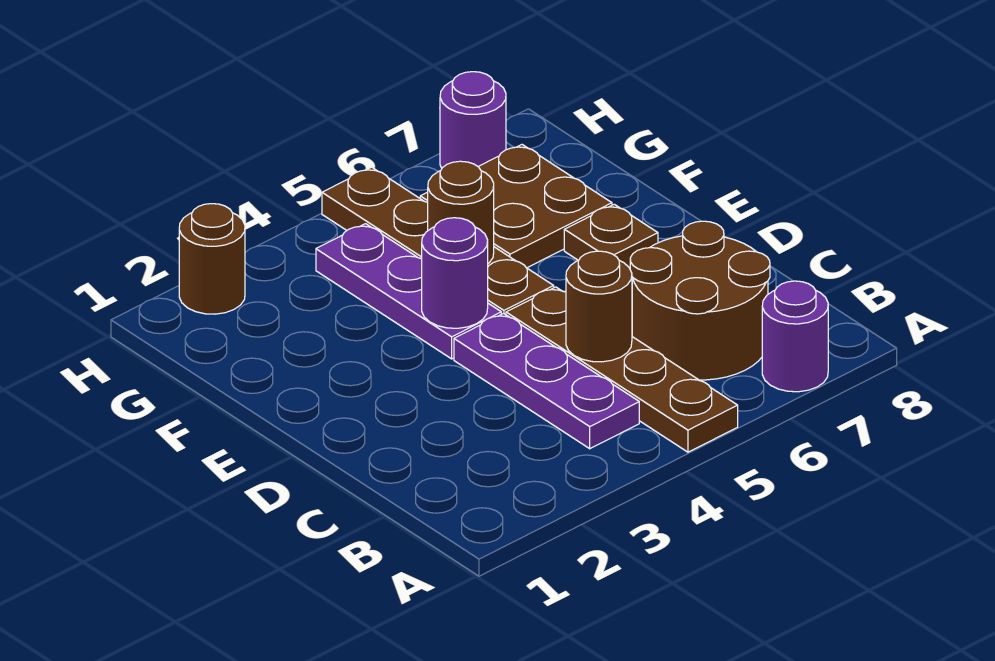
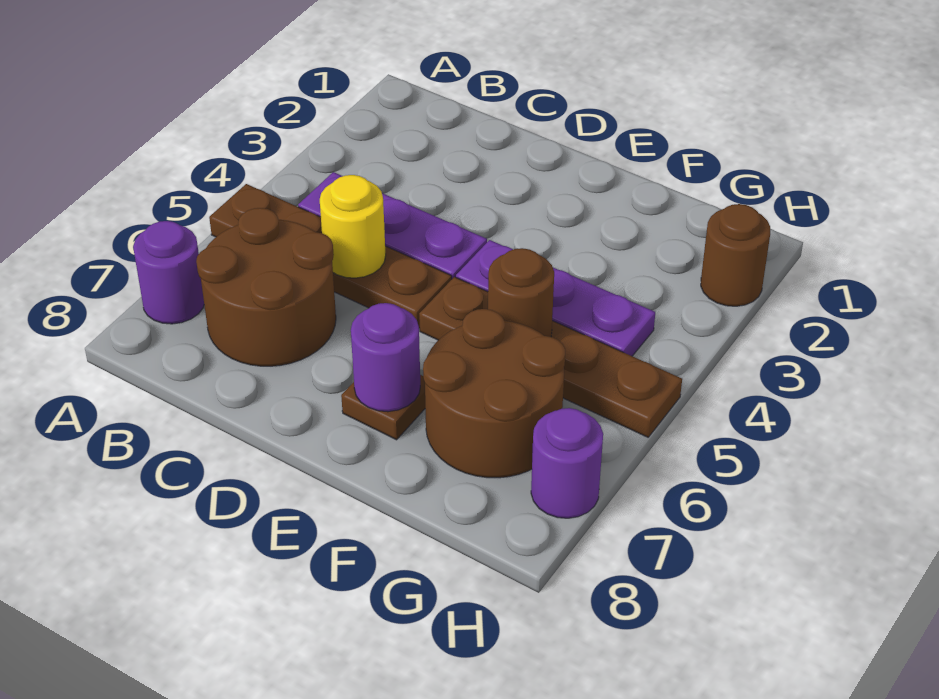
brown round brick C5 level 2 -> yellow round brick C5 level 2
purple round brick E4 level 2 -> purple round brick E7 level 2
brown plate F6:G7 level 1 -> brown round brick F6:G7 level 1

